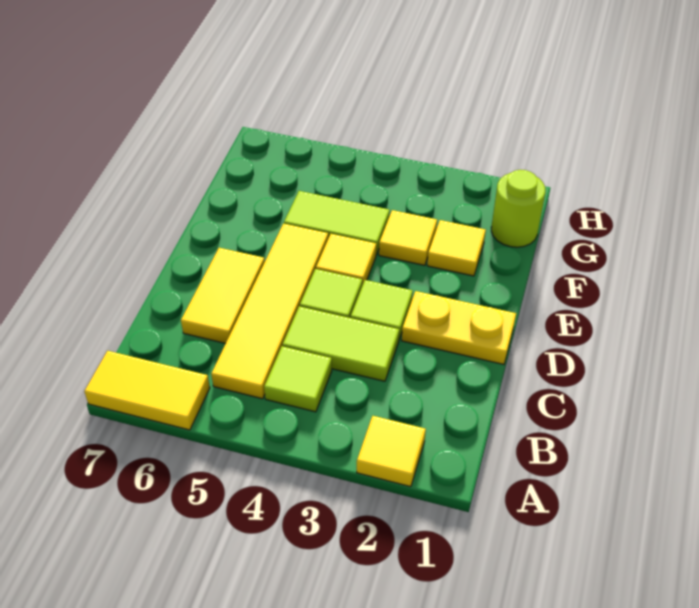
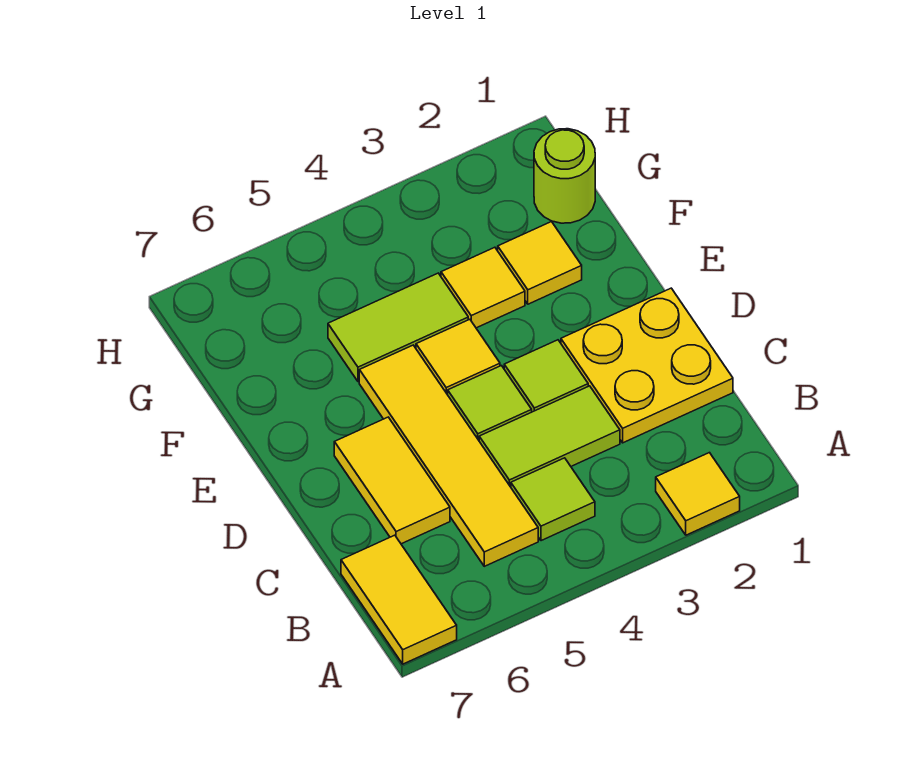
yellow tile A6:A7 level 1 -> yellow tile A7:B7 level 1
yellow plate D1:D2 level 1 -> yellow plate C1:D2 level 1

